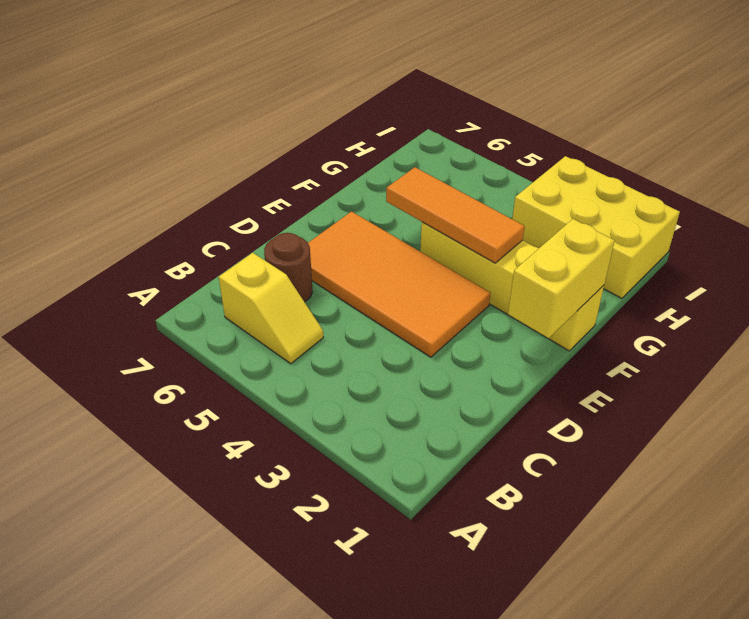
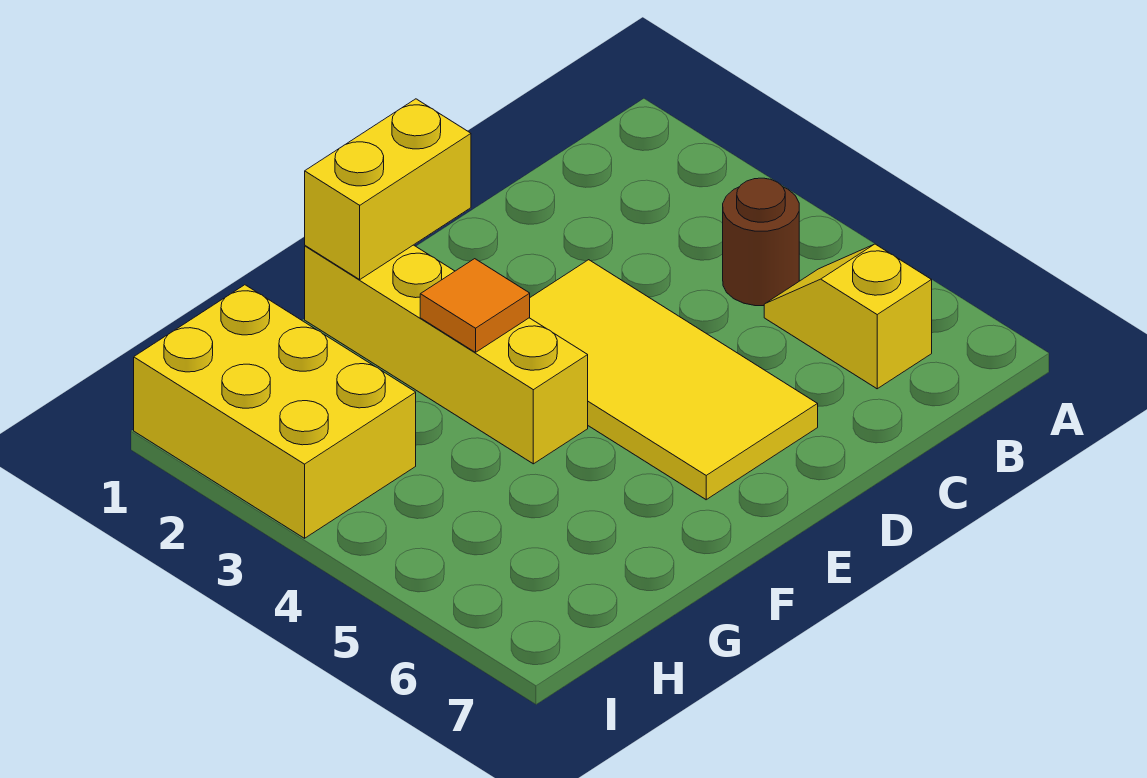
brown round brick C6 level 1 -> brown round brick B4 level 1
orange tile D3:E6 level 1 -> yellow tile D3:E6 level 1
orange tile F3:F5 level 2 -> orange tile F3 level 2

